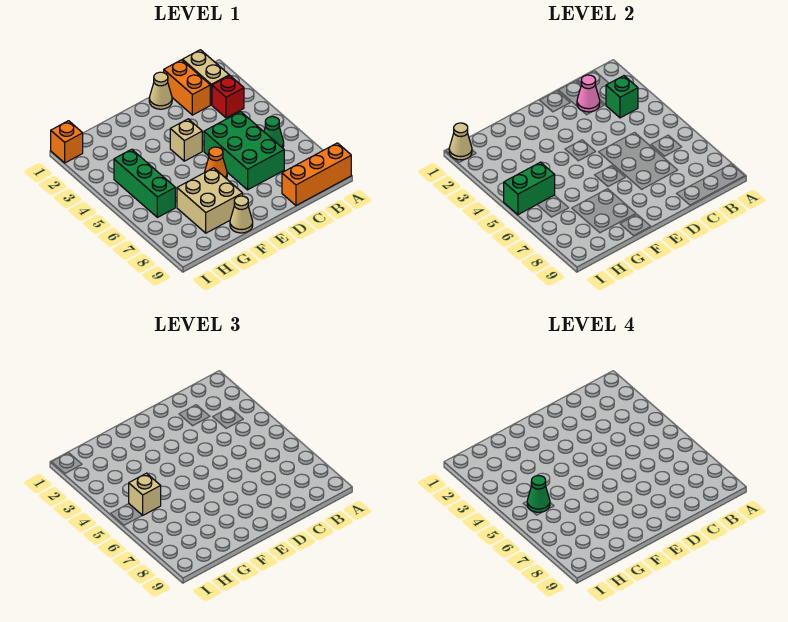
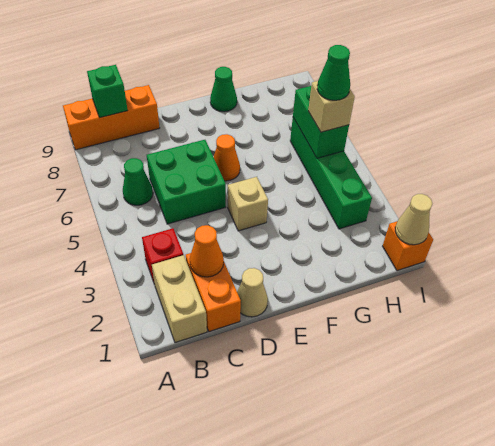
green brick B3 level 2 -> green brick B9 level 2
pink cone C2 level 2 -> orange cone C2 level 2
green brick C5:D7 level 1 -> green brick C5:D6 level 1
tan brick F7:G8 level 1 -> none
tan cone F9 level 1 -> green cone F9 level 1
green brick H4:H6 level 1 -> green brick H3:H6 level 1
green brick H5:I5 level 2 -> green brick H5:H6 level 2

